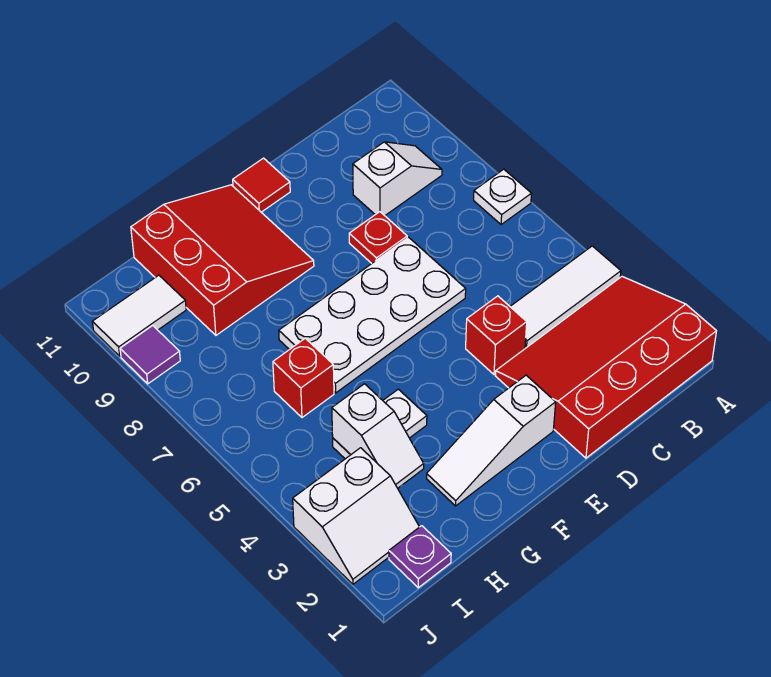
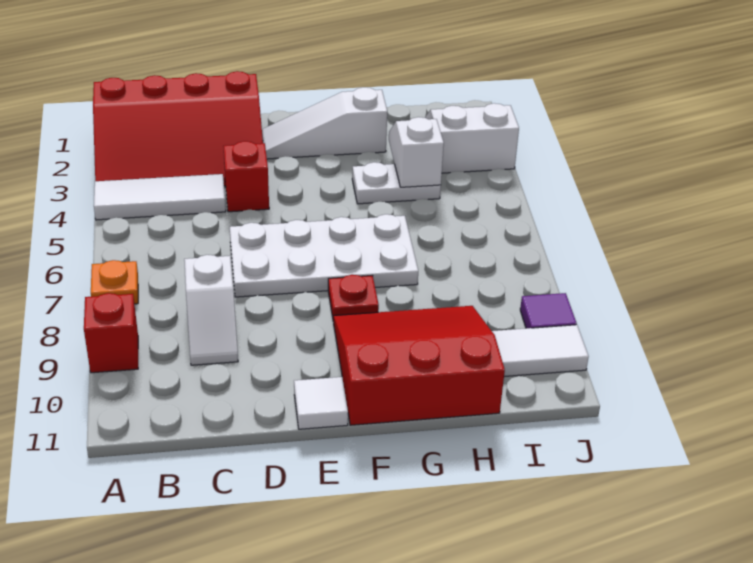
white plate A7 level 1 -> orange plate A7 level 1
white slope B9:C9 level 1 top C -> white slope C8:C9 level 1 top 8
red plate D8 level 1 -> red plate F8 level 1
white slope E2:G2 level 1 top E -> white slope E2:G2 level 1 top G
red tile E11 level 1 -> white tile E11 level 1
red slope F9:H11 level 1 top H -> red slope F9:H11 level 1 top 11
red brick H6 level 1 -> red brick A9 level 1
purple plate I1 level 1 -> none

